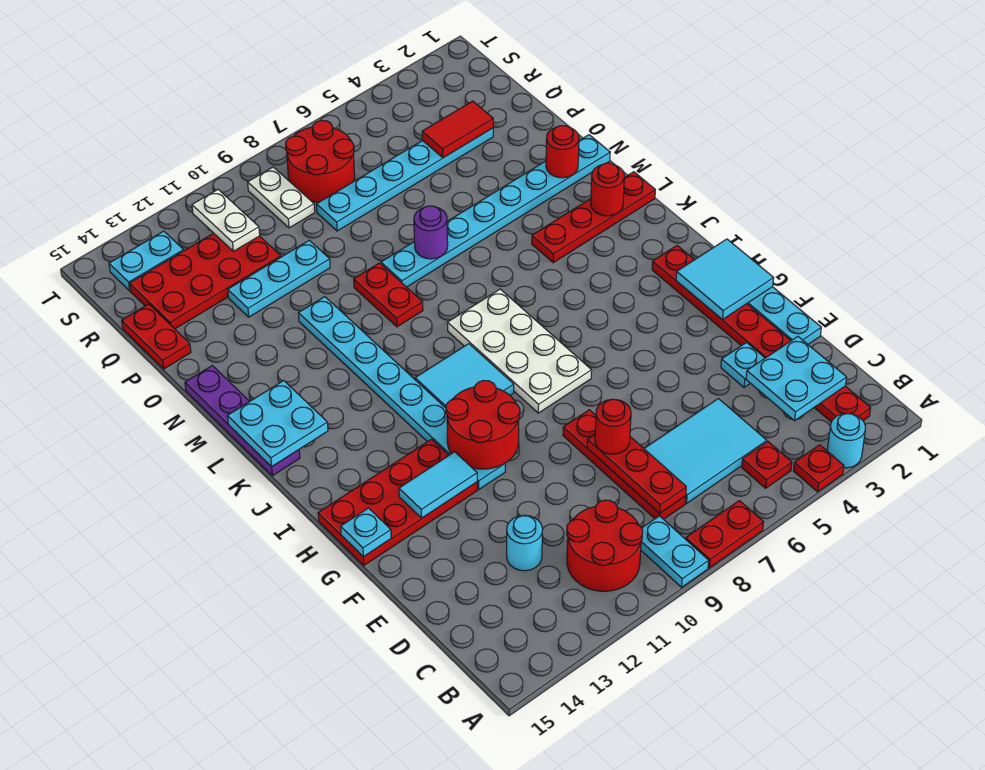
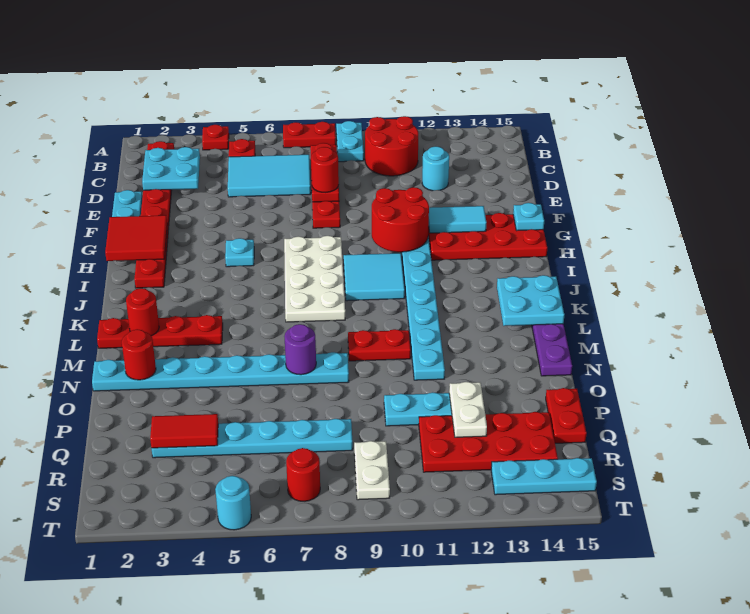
cyan round brick A3 level 1 -> cyan round brick T5 level 1
cyan plate E3 level 1 -> cyan plate H5 level 1
cyan tile G1:H2 level 2 -> red tile G1:H2 level 2
red plate M9:N9 level 1 -> red plate M9:M10 level 1
red round brick R7:S8 level 1 -> red round brick S7 level 1
white plate R11:S11 level 2 -> white plate P12:Q12 level 2
cyan plate S13:S14 level 1 -> cyan plate S13:S15 level 1

